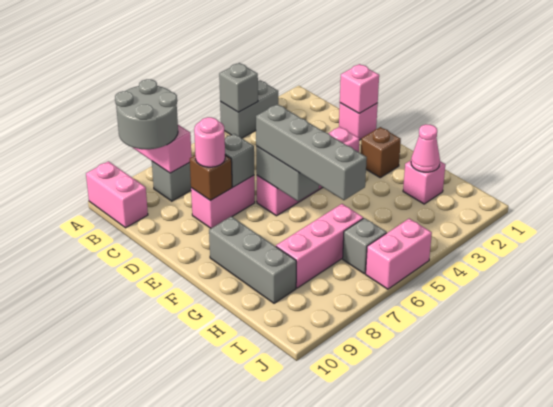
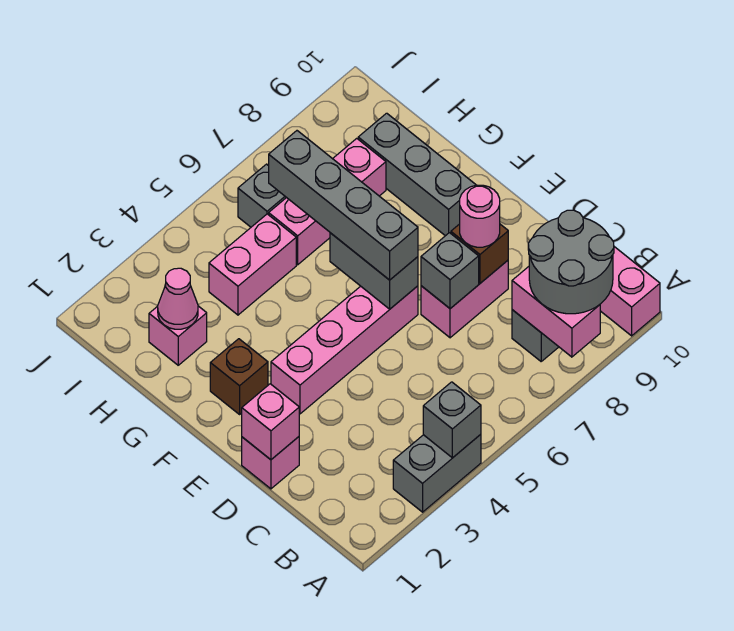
pink brick J5:J6 level 1 -> pink brick H4:H5 level 1

